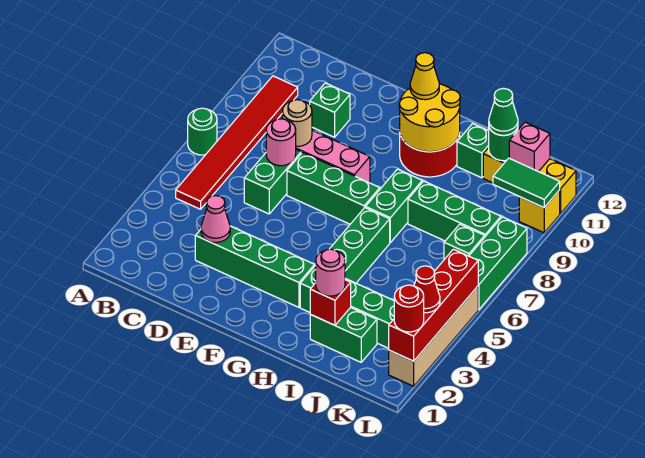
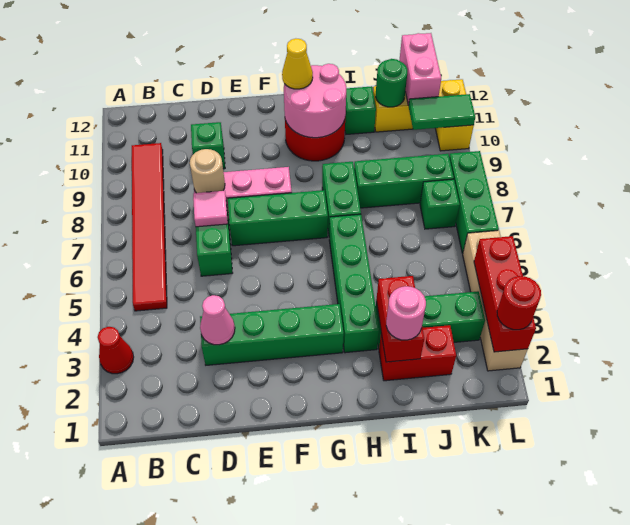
green round brick A7 level 1 -> none
pink round brick D7 level 2 -> pink tile D7 level 2
yellow round brick G10:H11 level 2 -> pink round brick G10:H11 level 2
green brick I2:J2 level 1 -> red brick I2:J2 level 1
red brick I2 level 2 -> red brick I2:I3 level 2
green cone J11 level 3 -> none
pink brick K11 level 2 -> pink brick K11:K12 level 2
red brick L2:L5 level 2 -> red brick L2:L4 level 2
red cone L3 level 3 -> red cone A3 level 1

